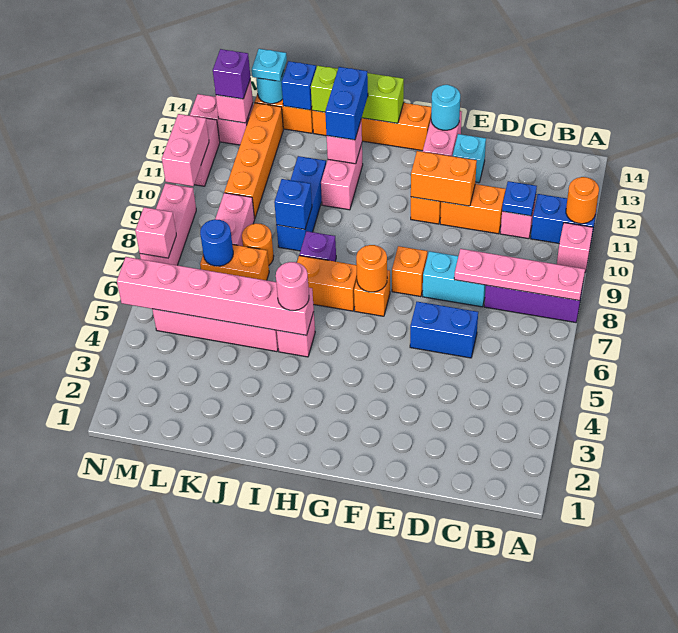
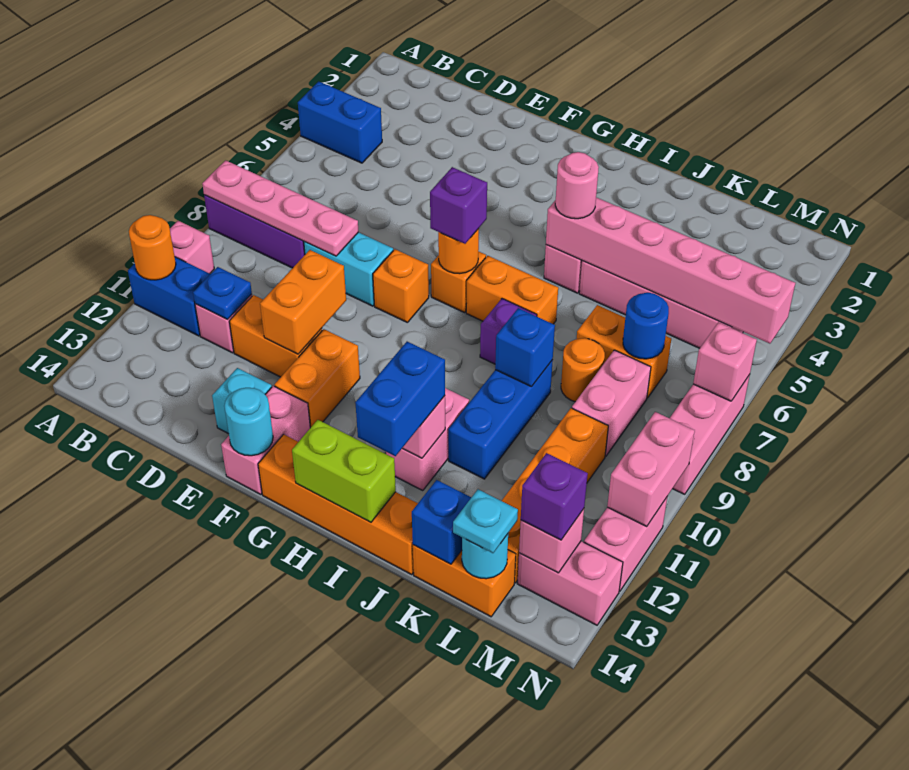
blue brick D6:E6 level 1 -> blue brick A4:B4 level 1
orange brick E11:F11 level 2 -> orange brick E10:E11 level 2
none -> purple brick G7 level 3
lime brick H14:J14 level 2 -> lime brick H14:I14 level 2

